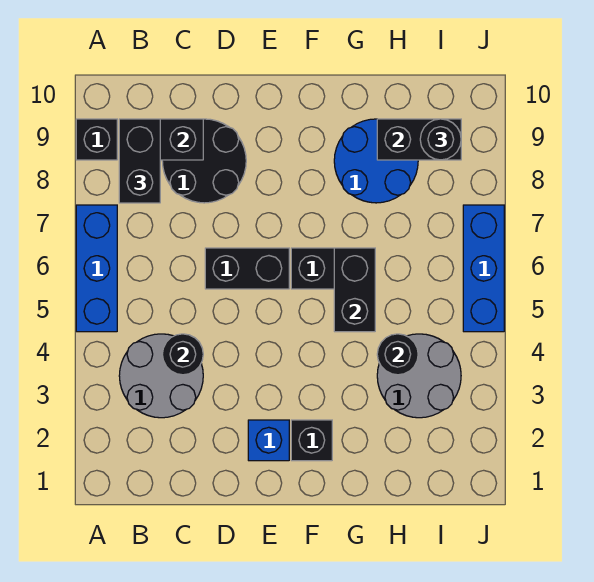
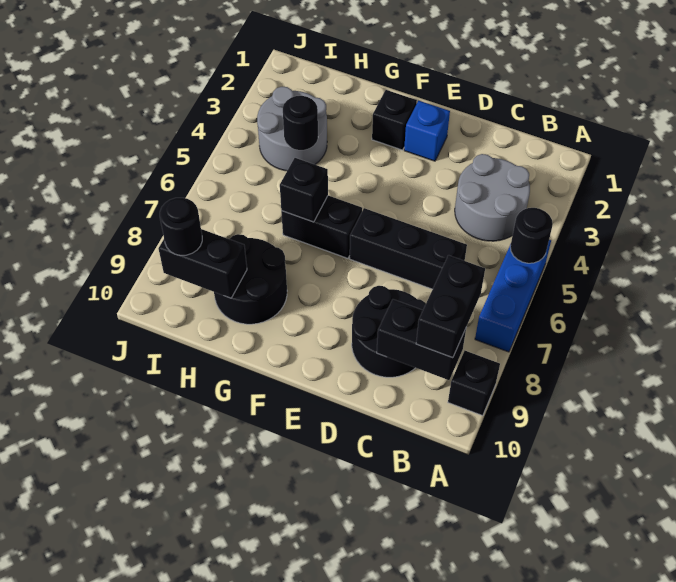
black round brick C4 level 2 -> black round brick A5 level 2
black brick D6:E6 level 1 -> black brick C6:E6 level 1
black brick G5:G6 level 2 -> black brick G6 level 2
blue round brick G8:H9 level 1 -> black round brick G8:H9 level 1
blue brick J5:J7 level 1 -> none

